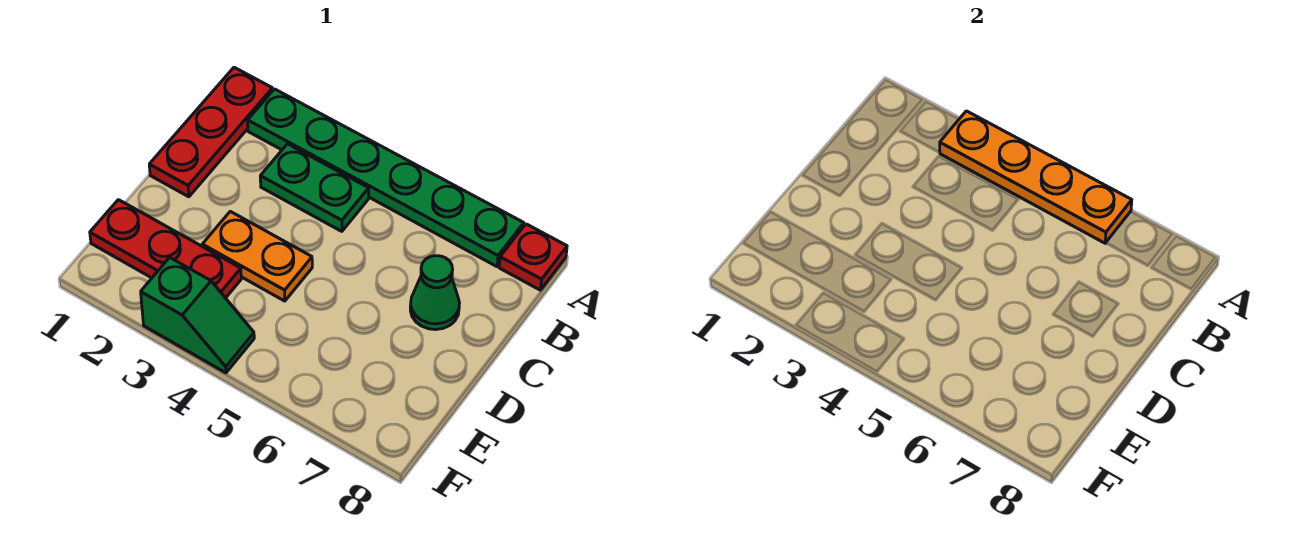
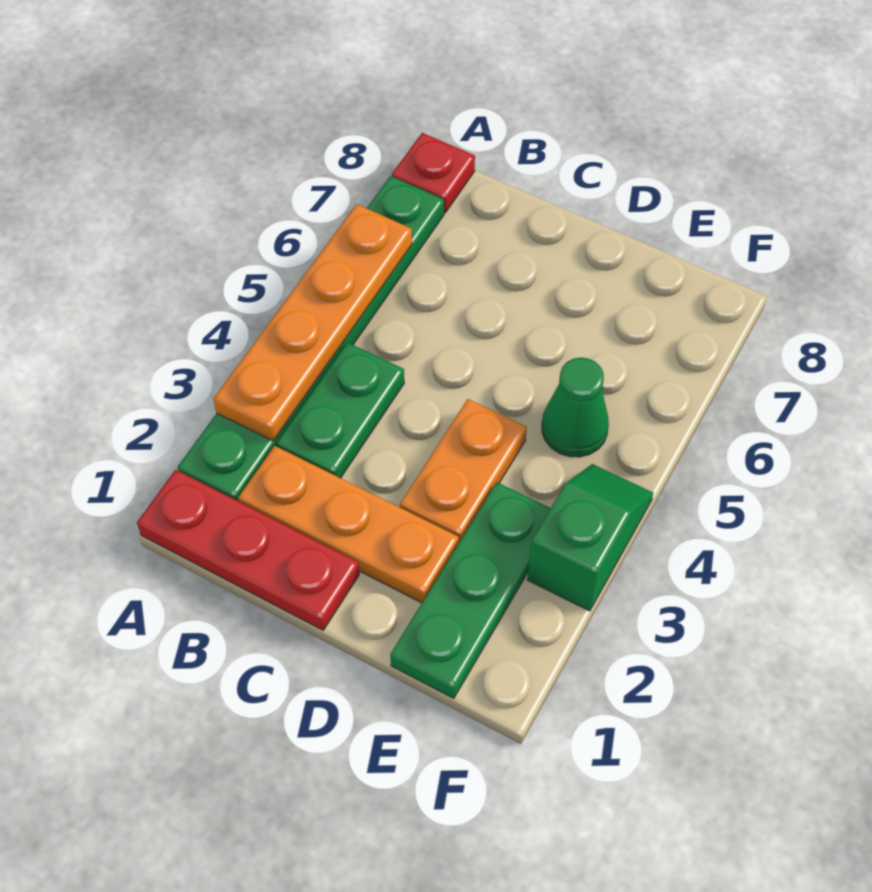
none -> orange plate B2:D2 level 1
green cone C7 level 1 -> green cone E5 level 1
red plate E1:E3 level 1 -> green plate E1:E3 level 1

